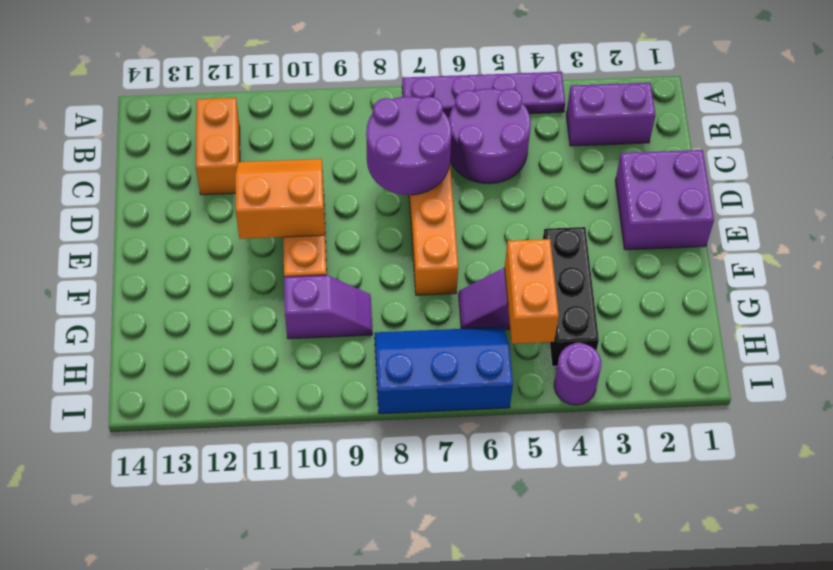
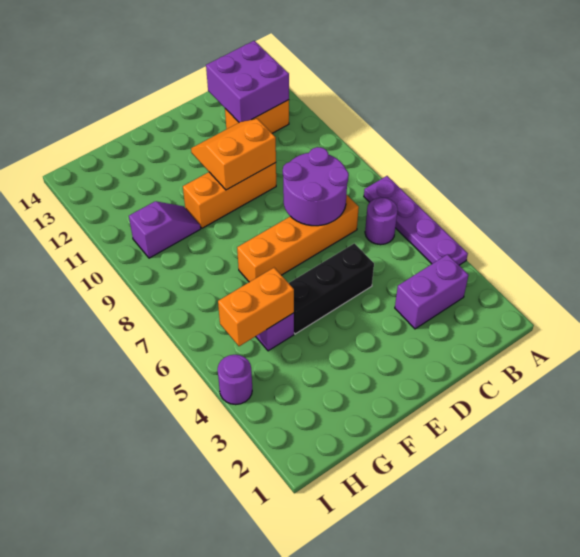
purple brick B2:B3 level 1 -> purple brick B3:C3 level 1
purple round brick B5:C6 level 1 -> purple round brick B6 level 1
purple brick D1:E2 level 1 -> purple brick B12:C13 level 2
orange slope D10:E11 level 2 top E -> orange slope D10:E11 level 2 top 10
black brick F4:H4 level 1 -> black brick D5:F5 level 1
purple slope G9:G10 level 1 top 10 -> purple slope G10:H10 level 1 top H
blue slope H6:I8 level 1 top I -> none

